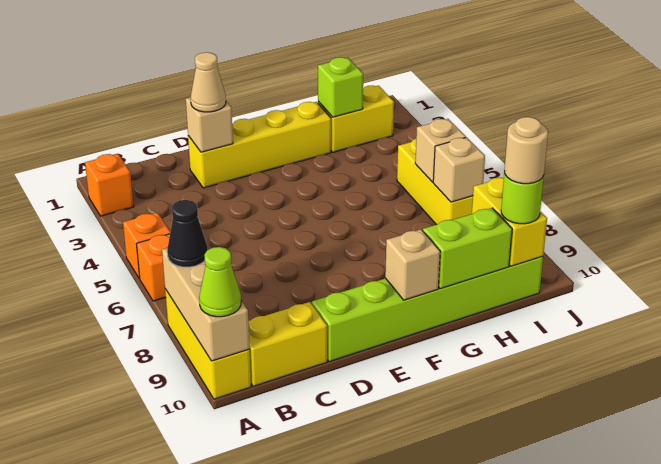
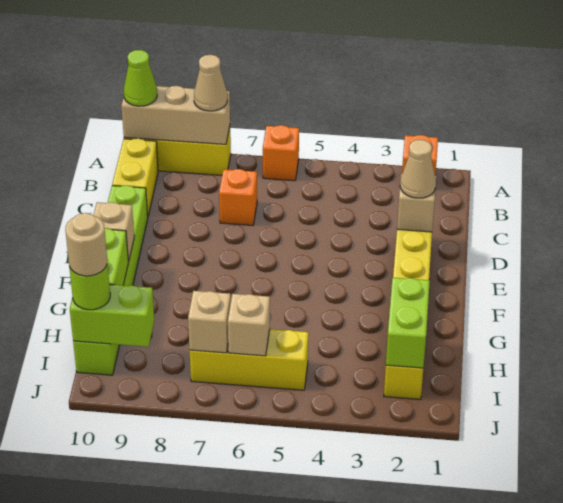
orange brick A5 level 1 -> orange brick C7 level 1
black cone A8 level 3 -> tan cone A8 level 3
lime brick H2 level 2 -> lime brick H2:I2 level 2
yellow brick I9:I10 level 2 -> lime brick I9:I10 level 2

